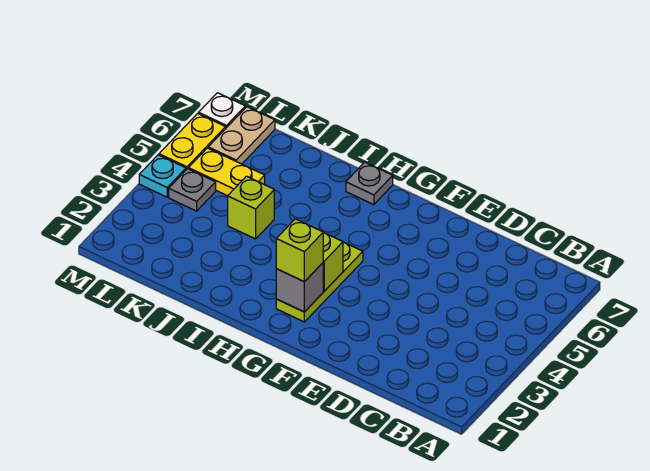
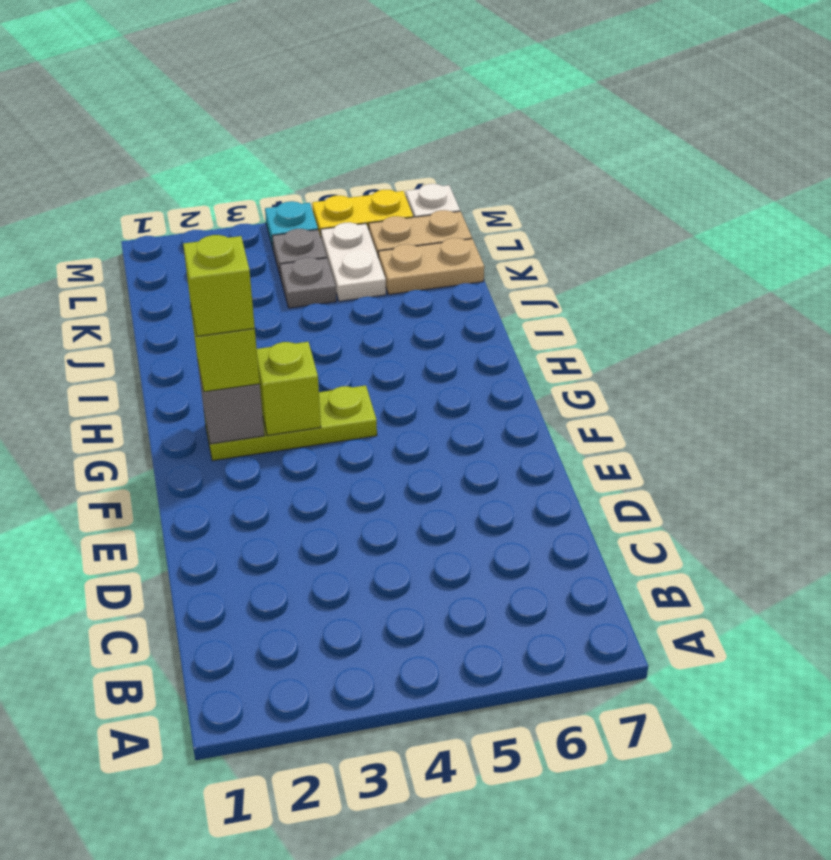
grey plate H7 level 1 -> grey plate K4 level 1
lime brick J4 level 1 -> lime brick G2 level 4
yellow plate K5:L5 level 1 -> white plate K5:L5 level 1
none -> tan plate K6:K7 level 1

